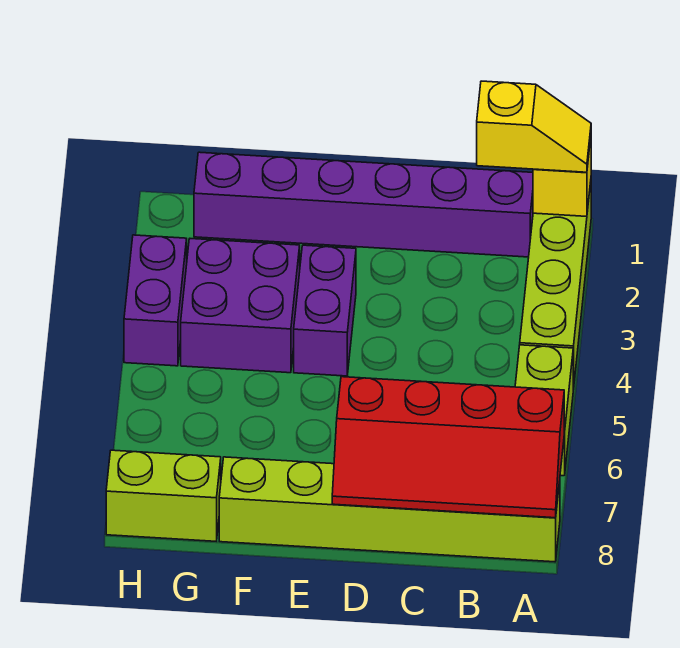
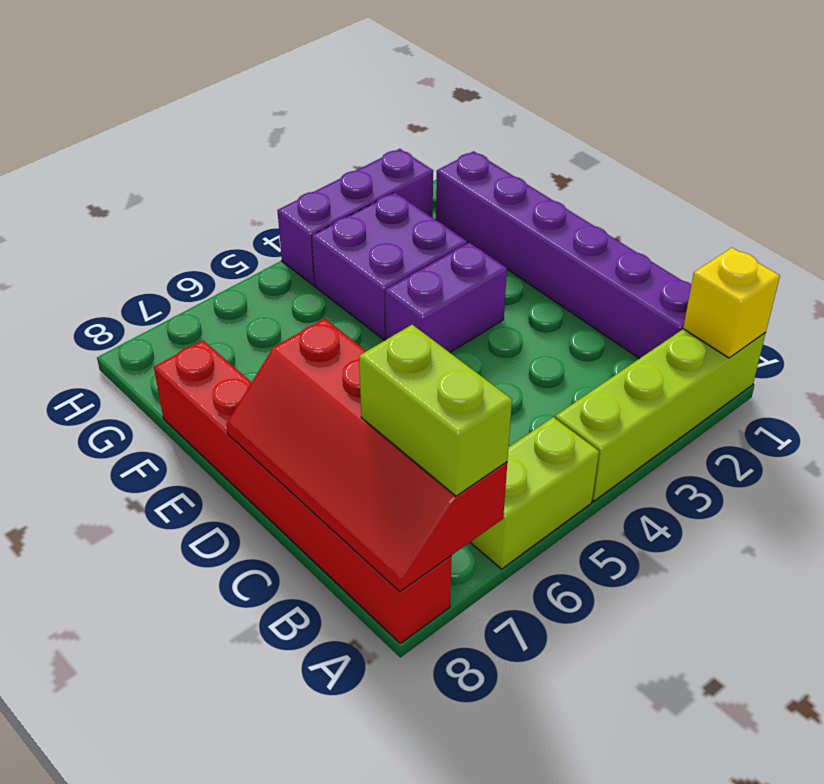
yellow slope A1:B1 level 3 top B -> none
lime brick A8:F8 level 1 -> red brick A8:F8 level 1
lime brick G8:H8 level 1 -> lime brick A7:B7 level 3
purple brick H3:H4 level 1 -> purple brick H2:H4 level 1

